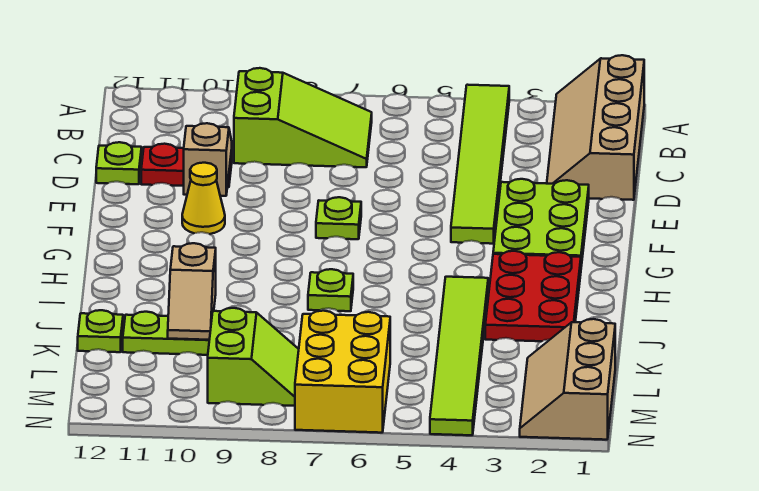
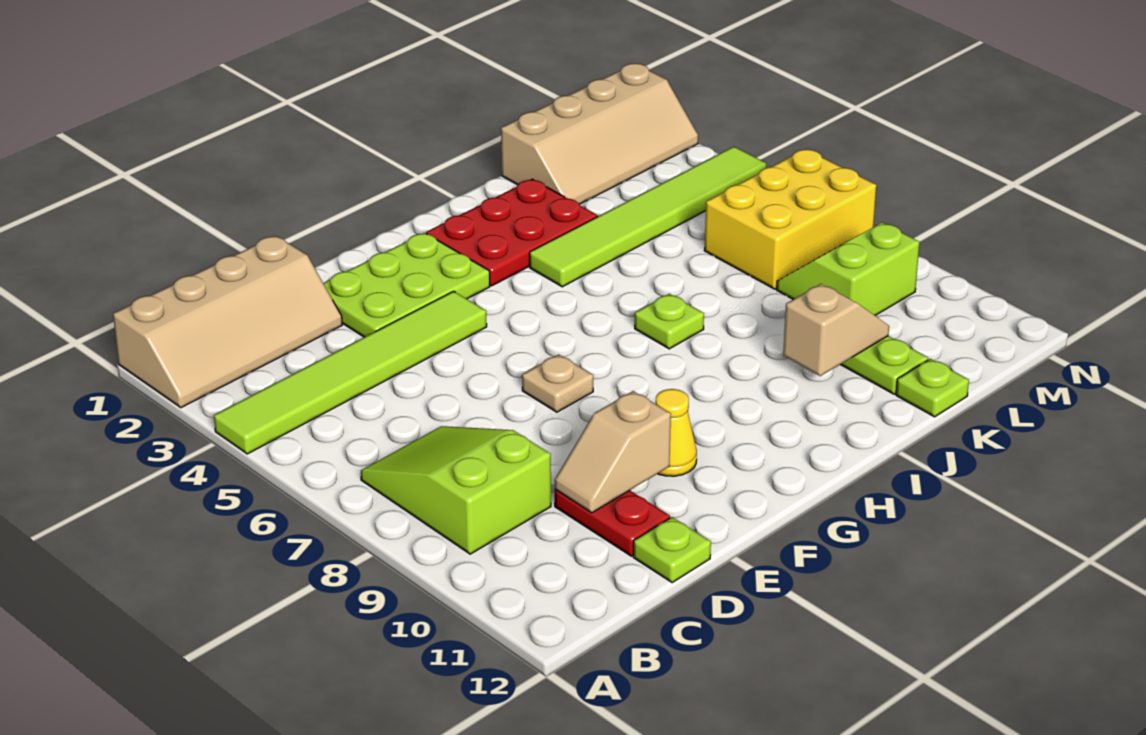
lime plate F7 level 1 -> tan plate F7 level 1
tan slope L1:N2 level 1 top 1 -> tan slope K1:N2 level 1 top 1

